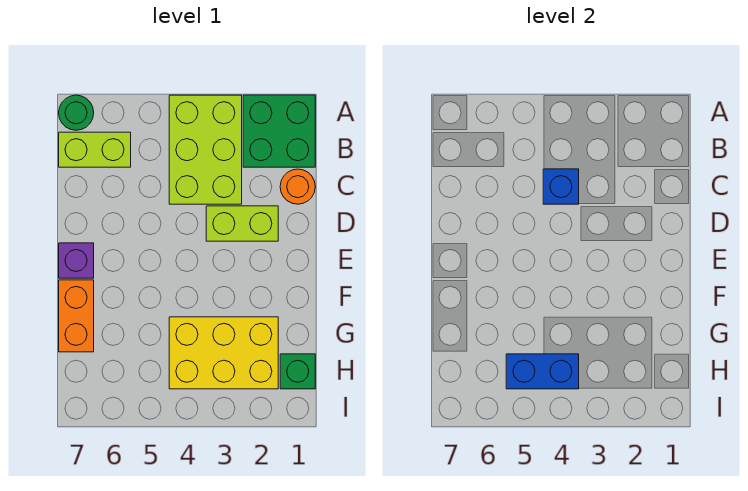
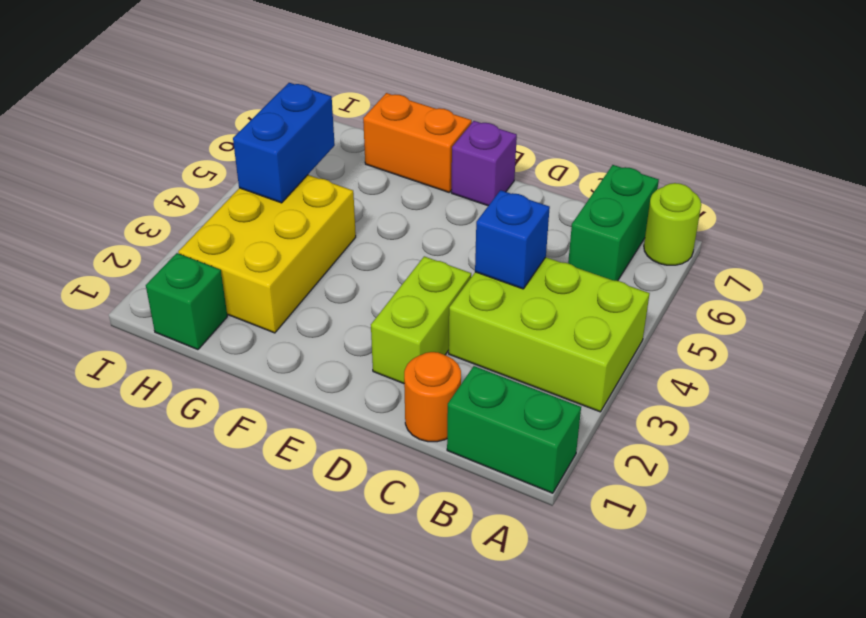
green brick A1:B2 level 1 -> green brick A1:B1 level 1
green round brick A7 level 1 -> lime round brick A7 level 1
lime brick B6:B7 level 1 -> green brick B6:B7 level 1

